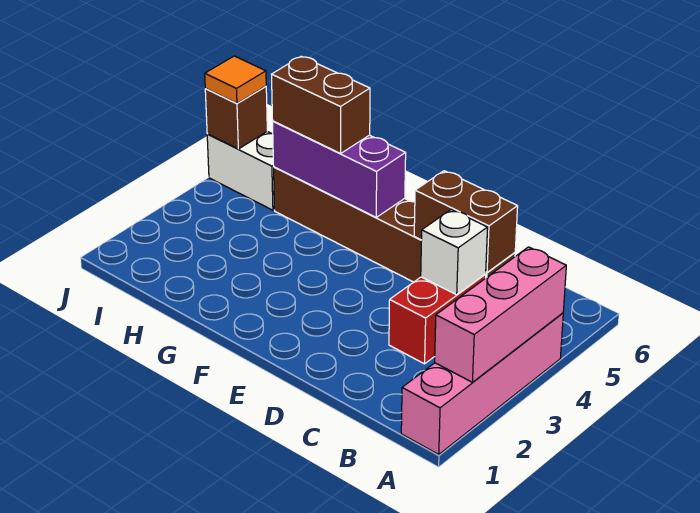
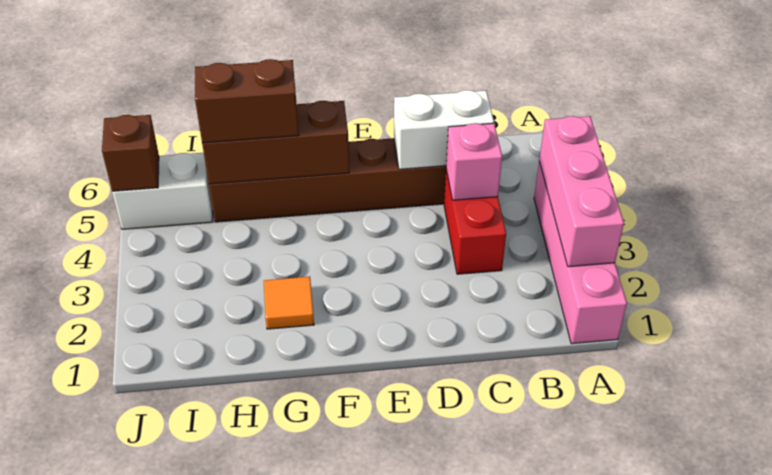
white brick C4 level 2 -> pink brick C4 level 2
brown brick C5:D5 level 2 -> white brick C5:D5 level 2
purple brick F5:H5 level 2 -> brown brick F5:H5 level 2
orange tile J5 level 3 -> orange tile G2 level 1

